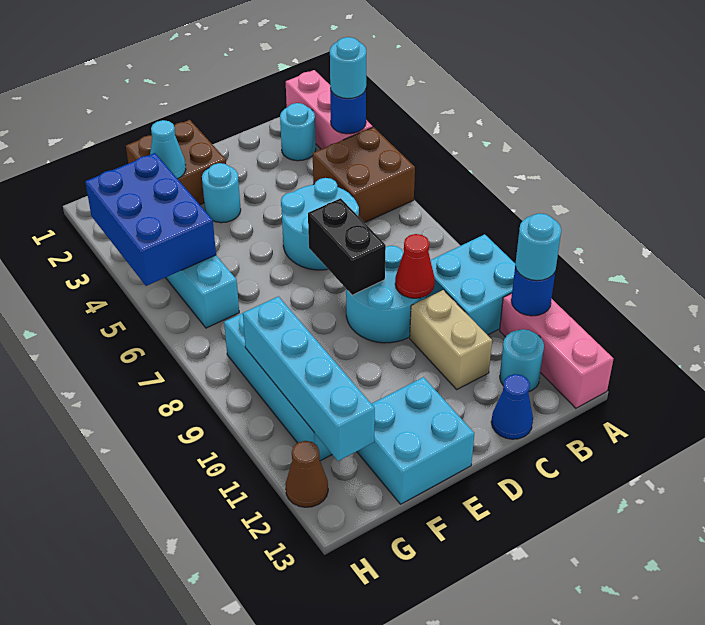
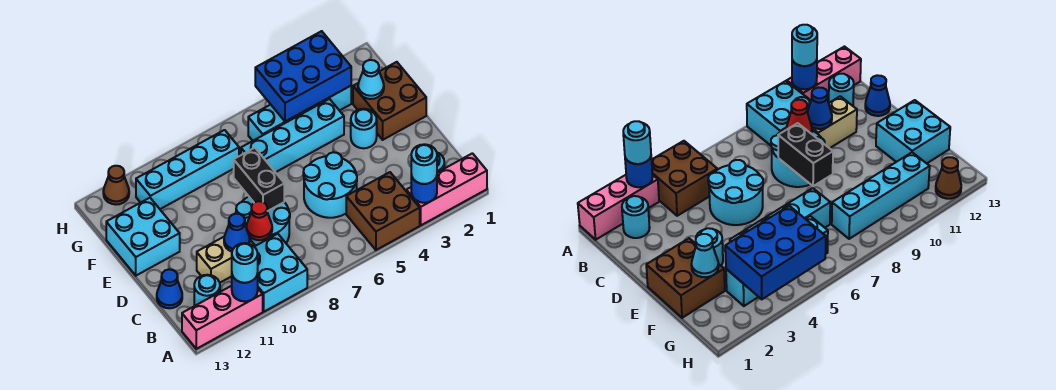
none -> blue cone C10 level 2
black brick D7:D8 level 2 -> black brick D8:E8 level 2
cyan brick G9:G12 level 2 -> cyan brick F4:F7 level 1

